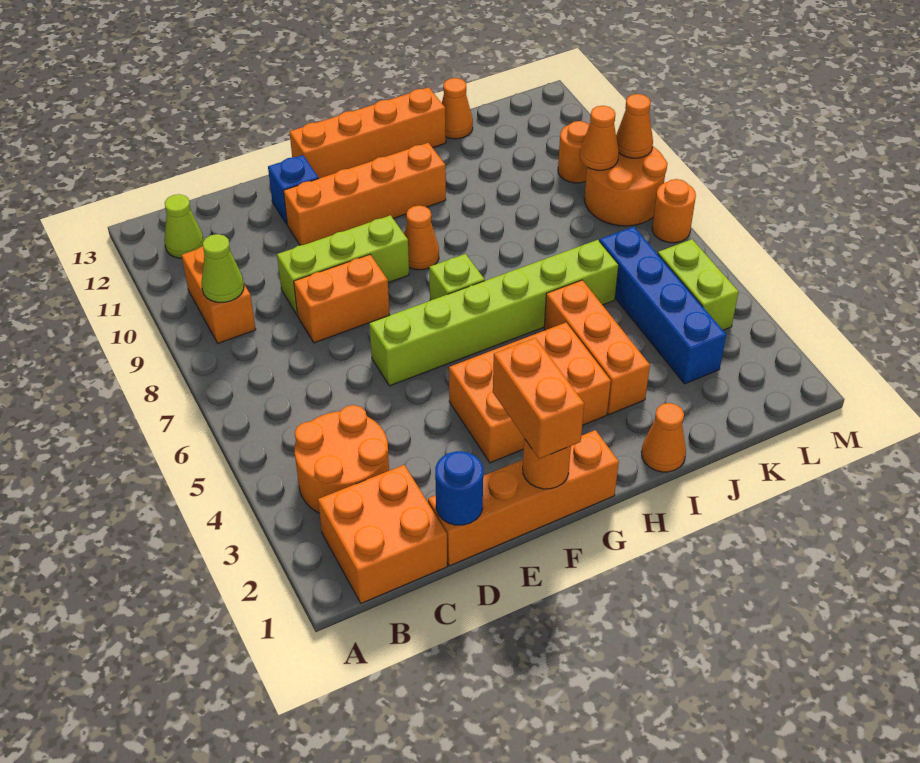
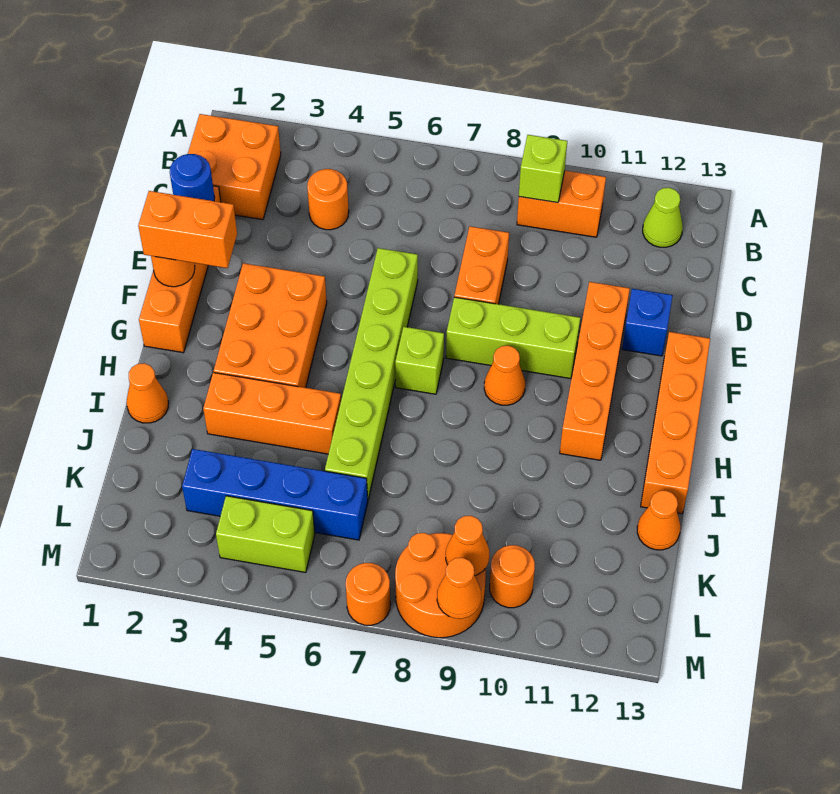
orange round brick B3:C4 level 1 -> orange round brick C4 level 1
lime cone B9 level 2 -> lime brick B9 level 2
lime brick D9:F9 level 1 -> lime brick F8:F10 level 1

